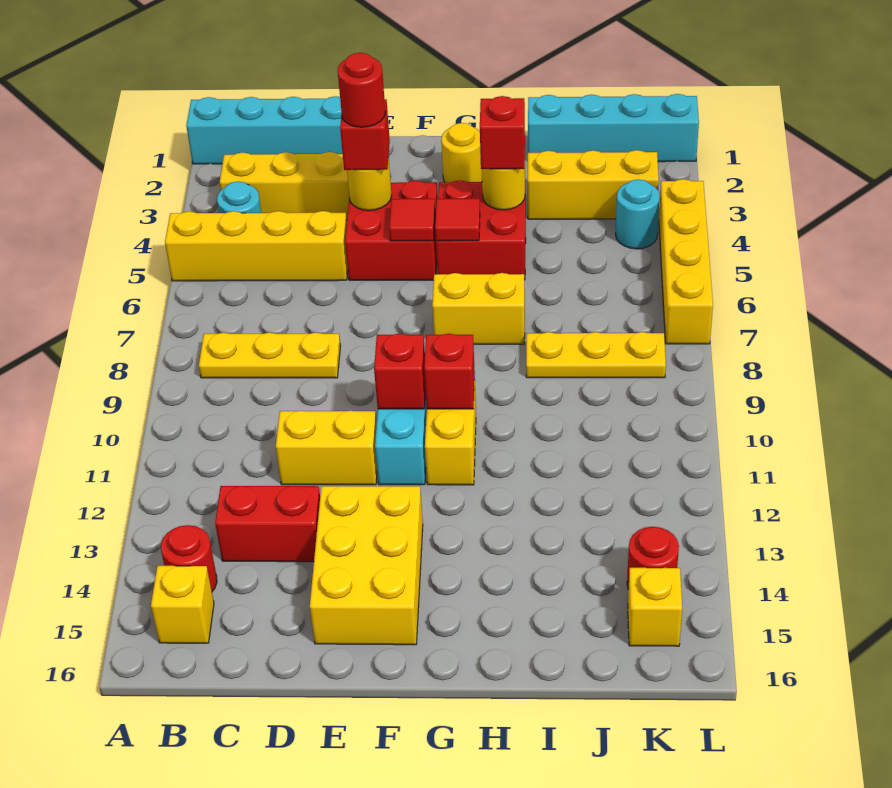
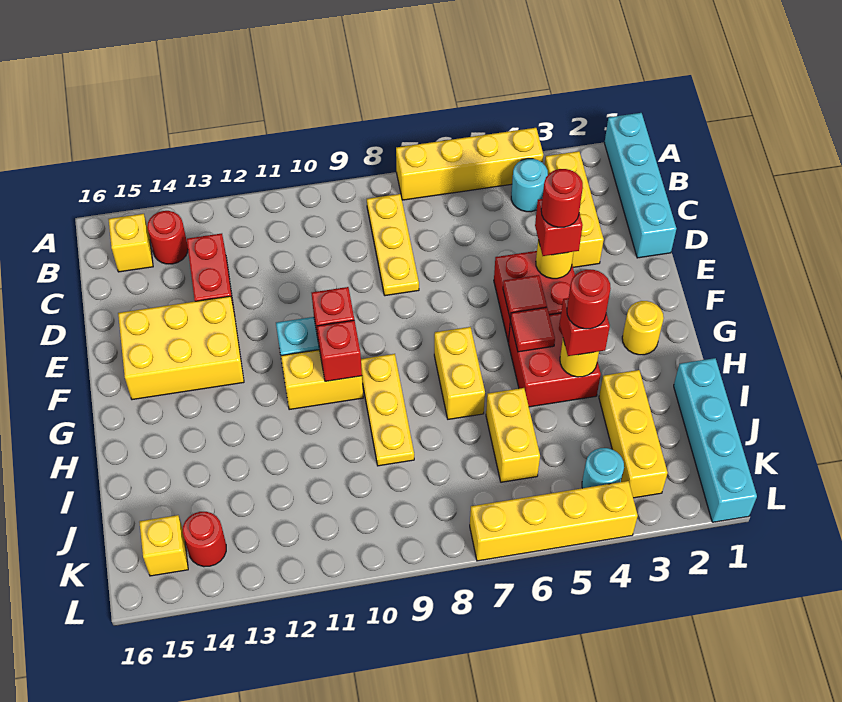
yellow brick A5:D5 level 1 -> yellow brick A4:A7 level 1
yellow brick D11:E11 level 1 -> yellow brick I6:J6 level 1
none -> red round brick H4 level 4
yellow plate I8:K8 level 1 -> yellow plate G9:I9 level 1

